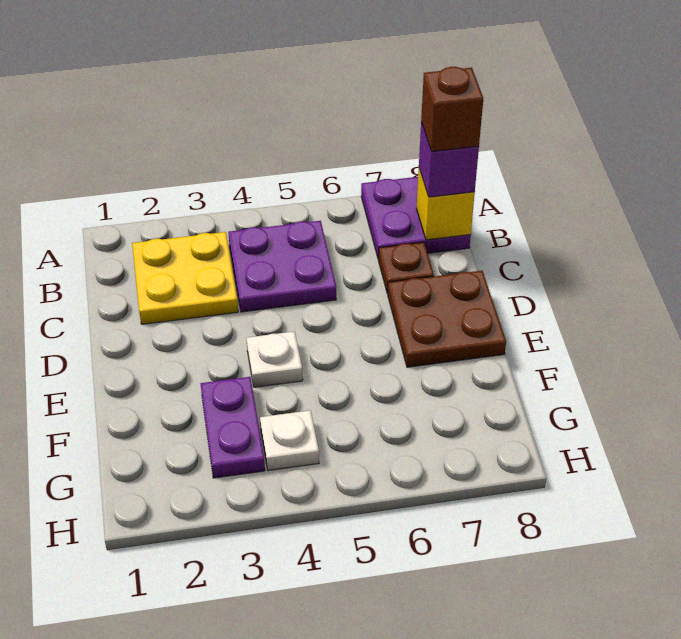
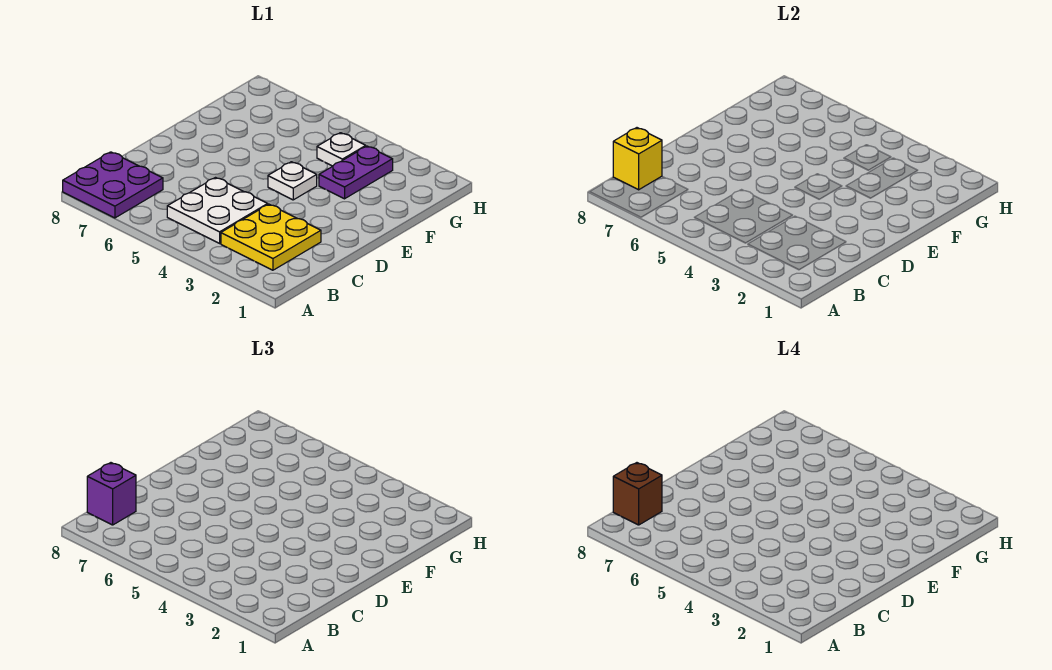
purple plate B4:C5 level 1 -> white plate B4:C5 level 1
brown plate C7 level 1 -> none
brown plate D7:E8 level 1 -> none

